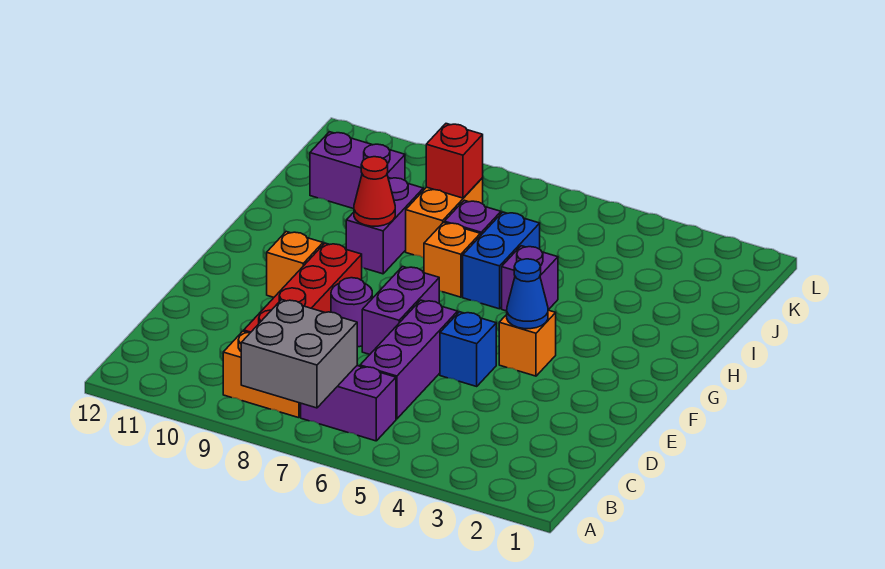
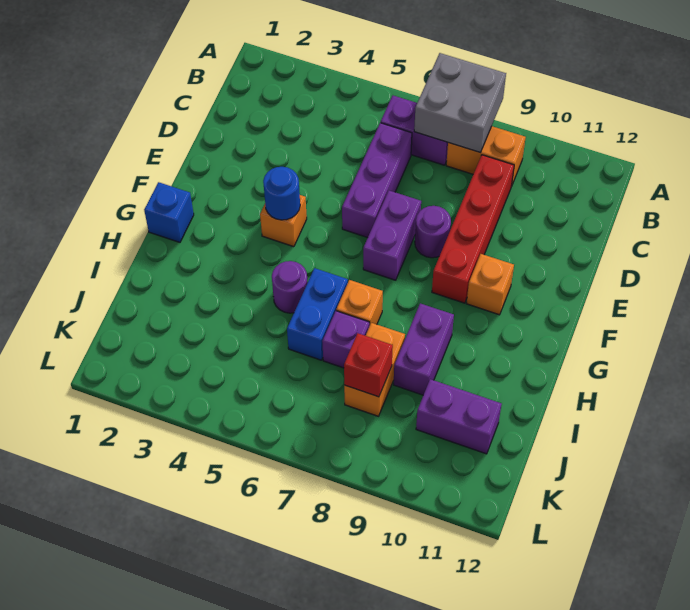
blue brick E5 level 1 -> blue brick G1 level 1
blue cone F4 level 2 -> blue round brick F4 level 2
purple brick H5 level 1 -> purple round brick H5 level 1
red cone H9 level 2 -> none

